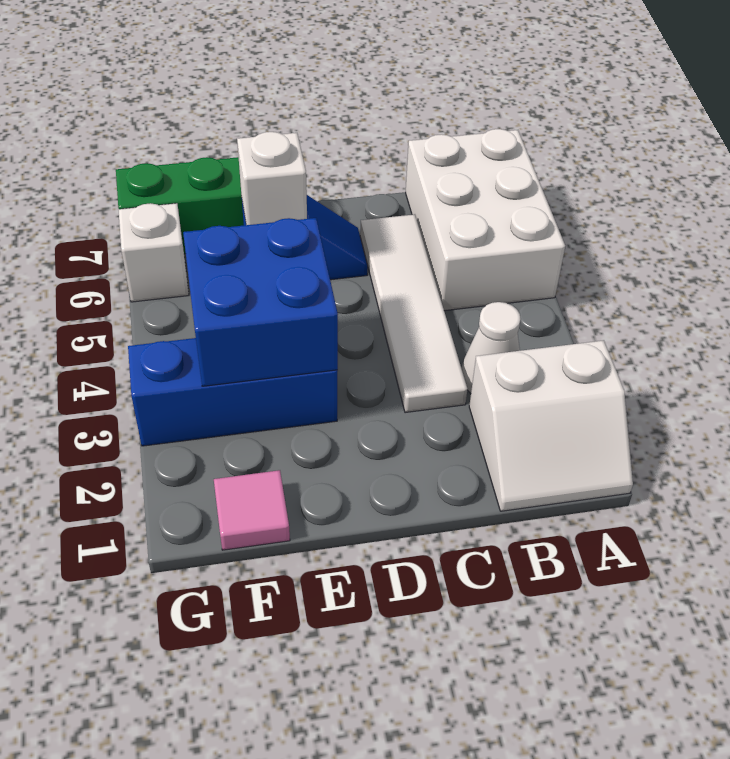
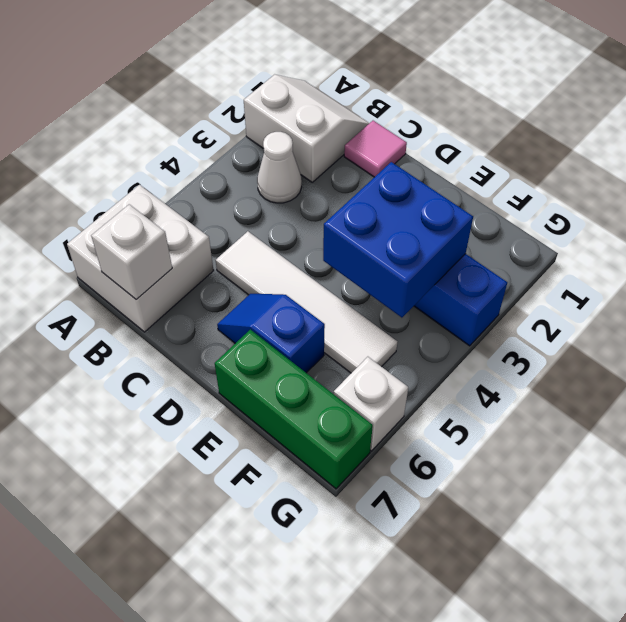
white brick A5:B7 level 1 -> white brick A6:B7 level 1
white tile C3:C6 level 1 -> white tile C5:F5 level 1
white brick E6 level 2 -> white brick B7 level 2
pink tile F1 level 1 -> pink tile C1 level 1

